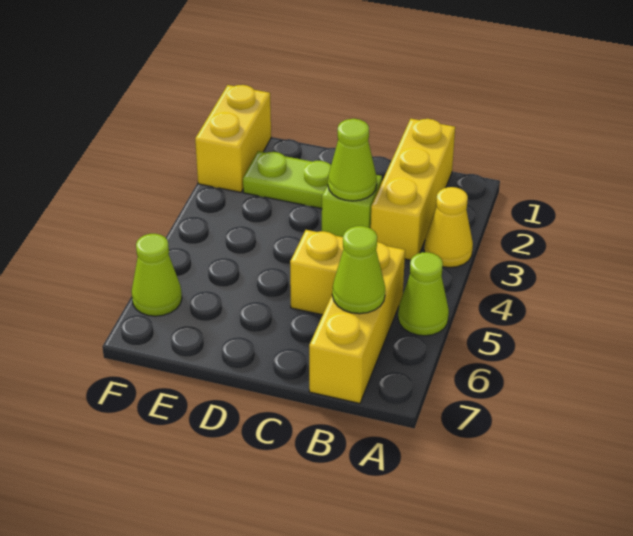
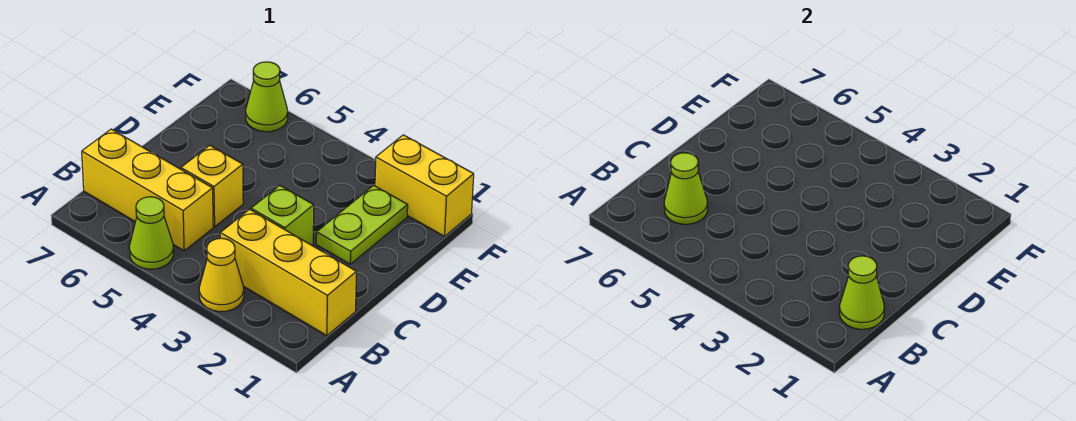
lime cone C3 level 2 -> lime cone B1 level 2

